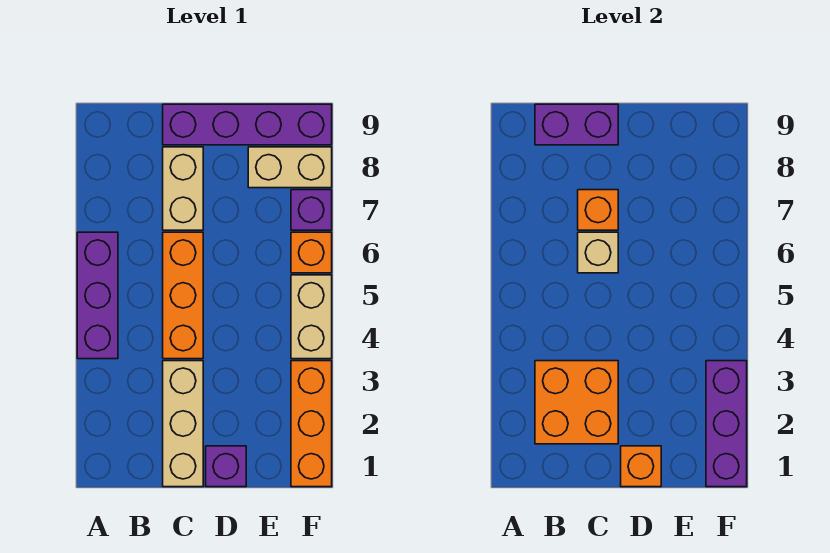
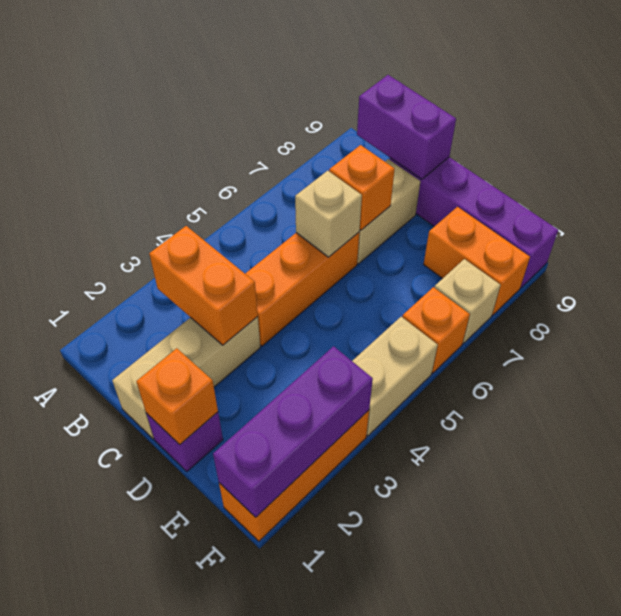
purple brick A4:A6 level 1 -> none
orange brick B2:C3 level 2 -> orange brick B3:C3 level 2
tan brick E8:F8 level 1 -> orange brick E8:F8 level 1
purple brick F7 level 1 -> tan brick F7 level 1

